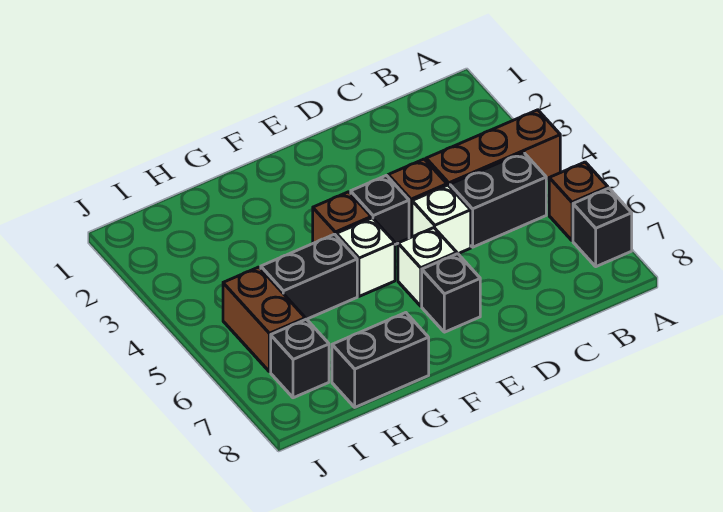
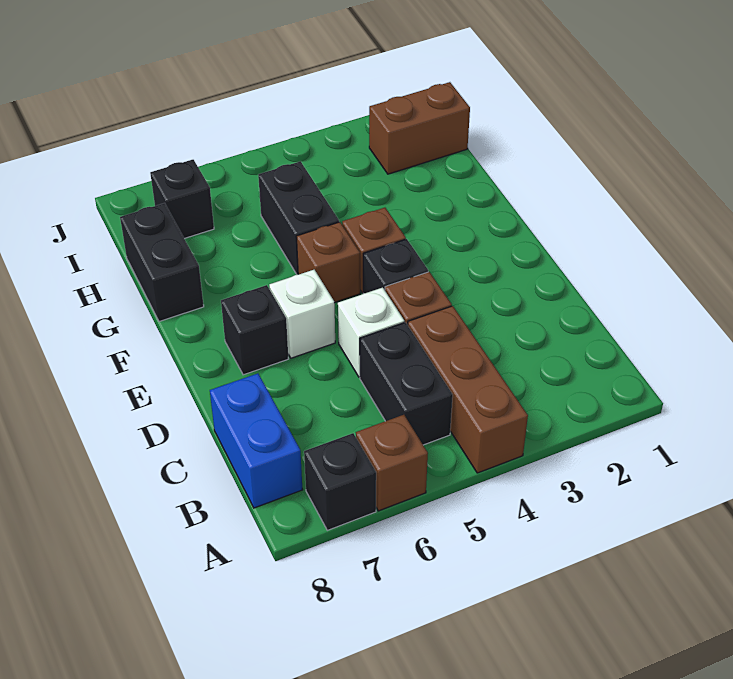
none -> blue brick B8:C8 level 1
white brick F5 level 1 -> brown brick F5 level 1
brown brick I5:I6 level 1 -> brown brick I1:I2 level 1

